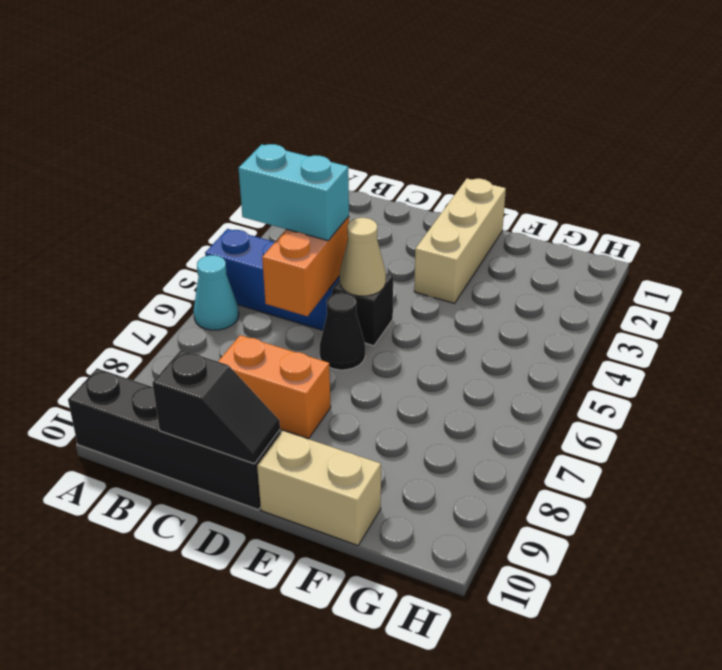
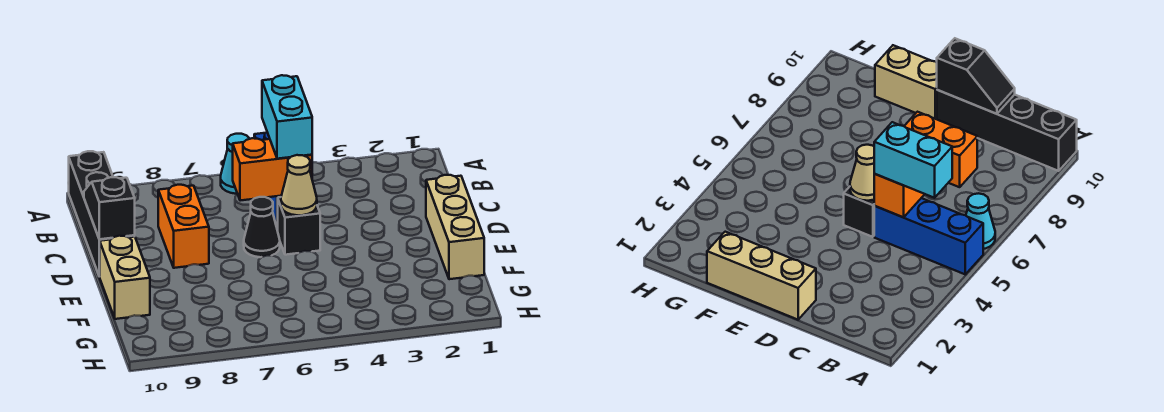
black slope C10:D10 level 2 top C -> black slope C10:D10 level 2 top D
tan brick E1:E3 level 1 -> tan brick D1:F1 level 1

